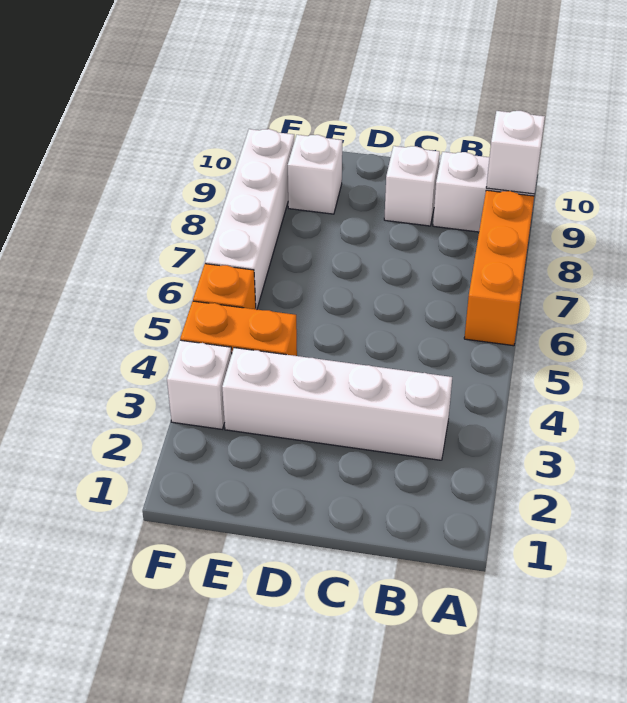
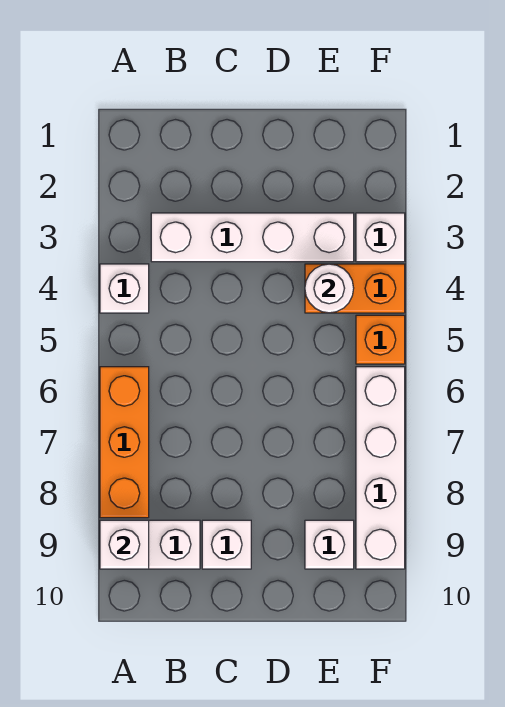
none -> white brick A4 level 1
none -> white round brick E4 level 2

